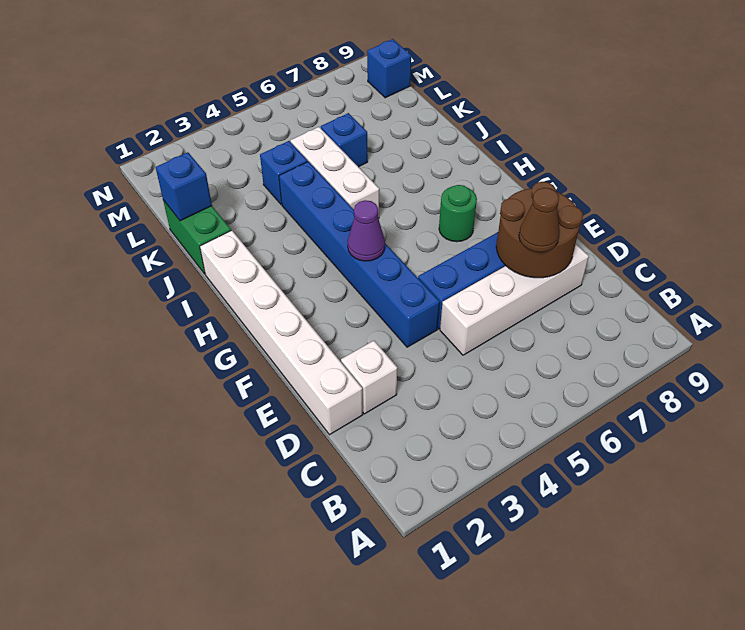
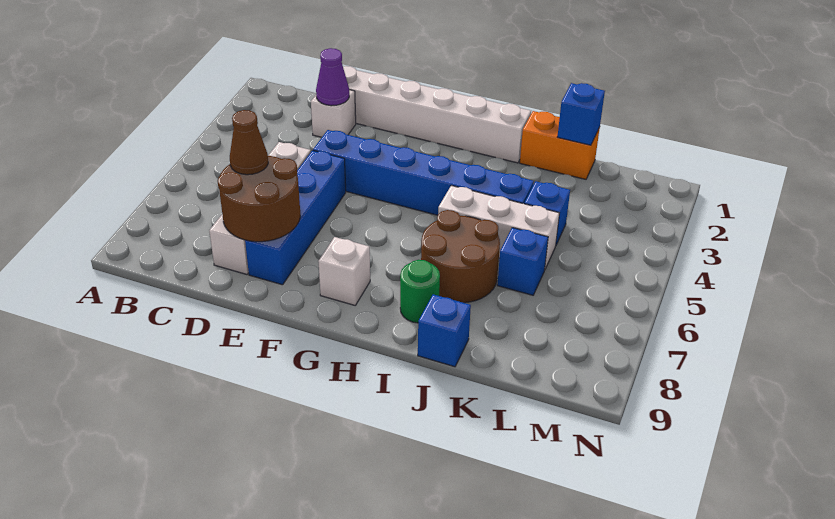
purple cone G4 level 2 -> purple cone D2 level 2
green round brick G7 level 1 -> green round brick I8 level 1
none -> white brick G8 level 1
none -> brown round brick I6:J7 level 1
green brick J1:K1 level 1 -> orange brick J1:K1 level 1
blue brick M9 level 1 -> blue brick J9 level 1

